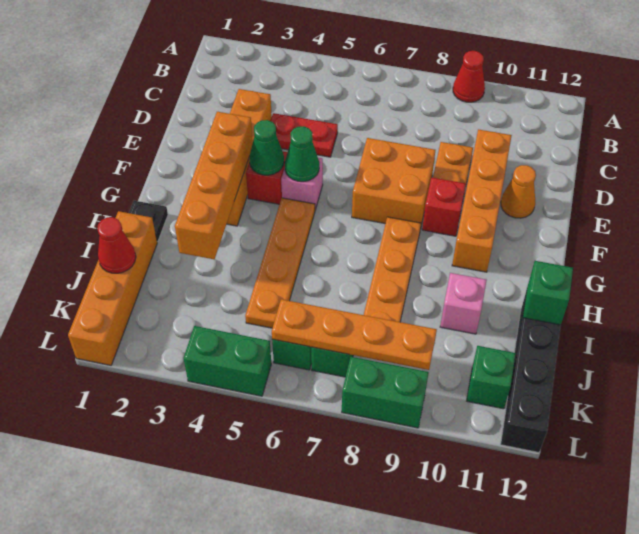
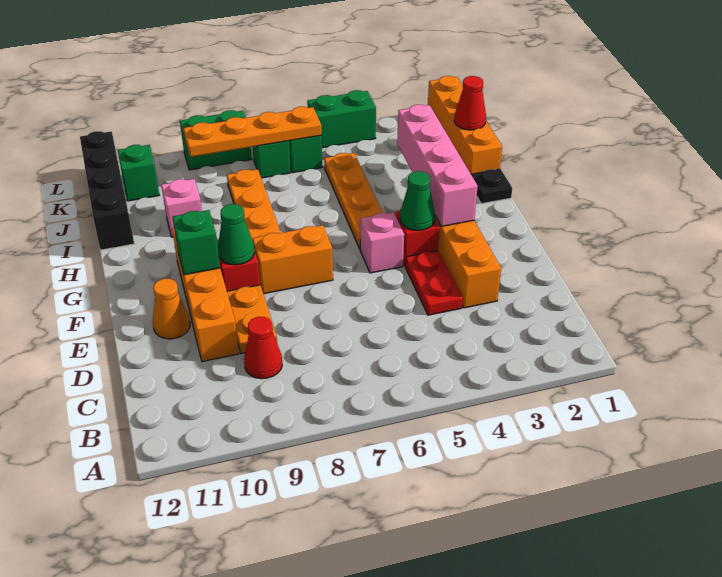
red cone A9 level 1 -> red cone C9 level 1
red plate D4:D5 level 1 -> red plate D4:E4 level 1
orange brick E7:F8 level 1 -> orange brick F7:F8 level 1
orange brick F3:I3 level 2 -> pink brick F3:I3 level 2
green cone F5 level 2 -> green cone F9 level 2
green brick I12 level 2 -> green brick F10 level 2

